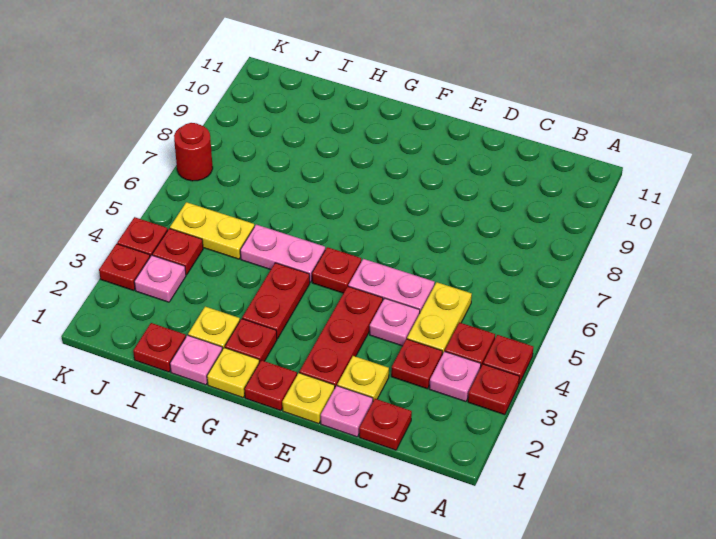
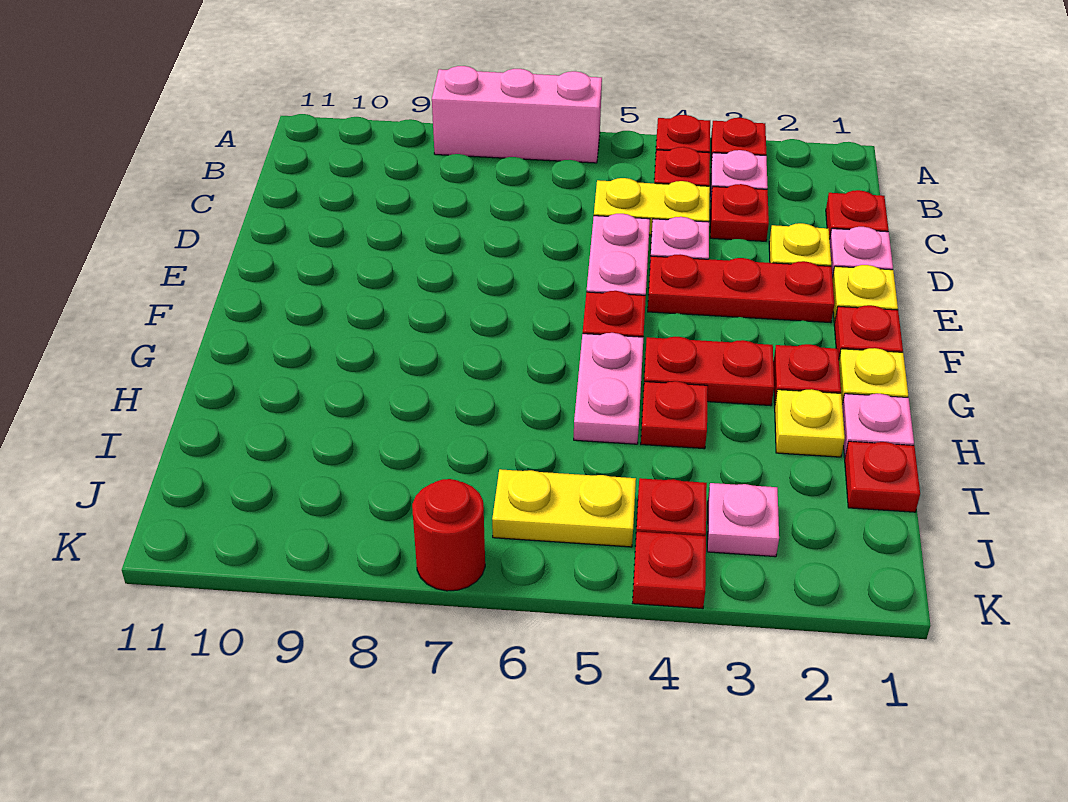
none -> pink brick A6:A8 level 1
yellow plate I5:J5 level 1 -> yellow plate J5:J6 level 1
red plate K3 level 1 -> red plate H4 level 1

